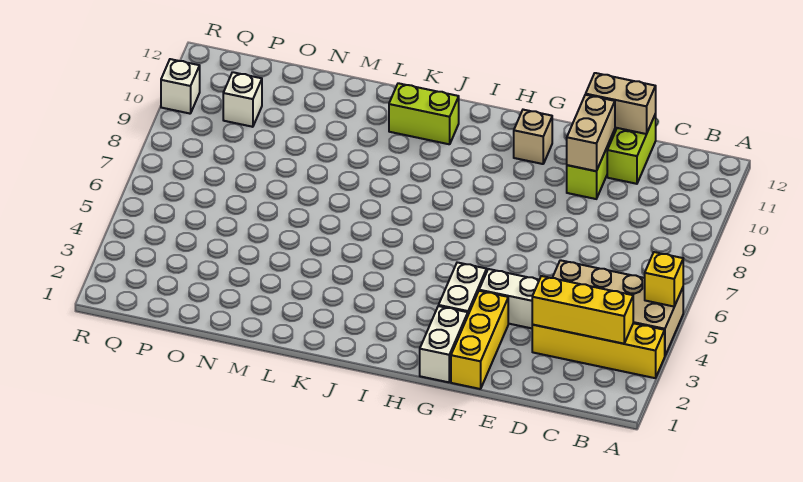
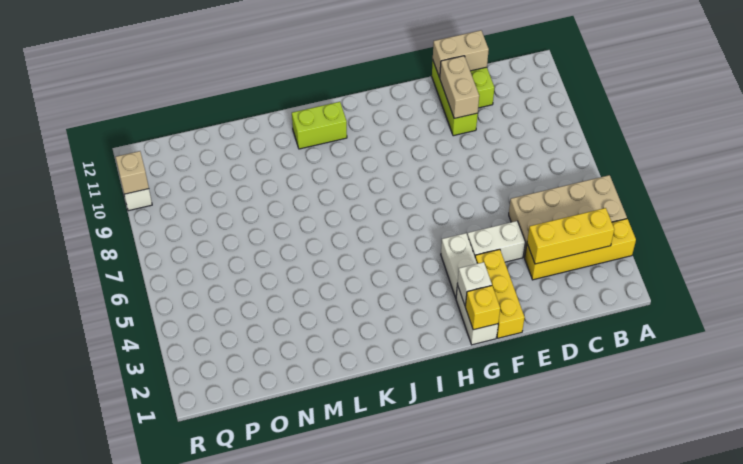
yellow brick A5 level 2 -> yellow brick G1 level 2
tan brick G11 level 1 -> tan brick R10 level 2
white brick P10 level 1 -> white brick G2 level 2

